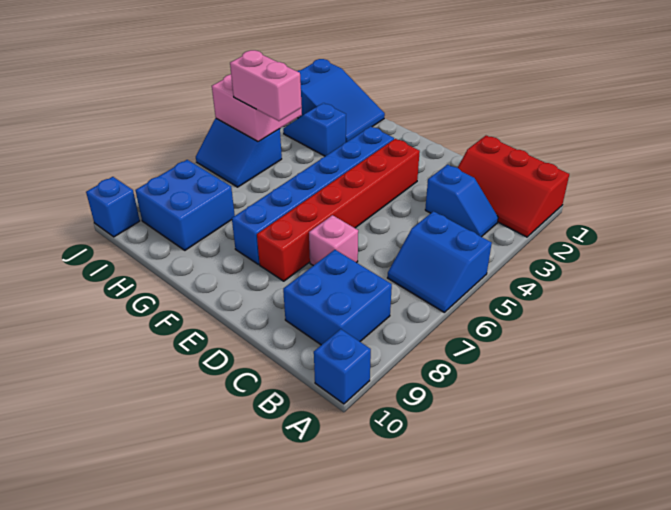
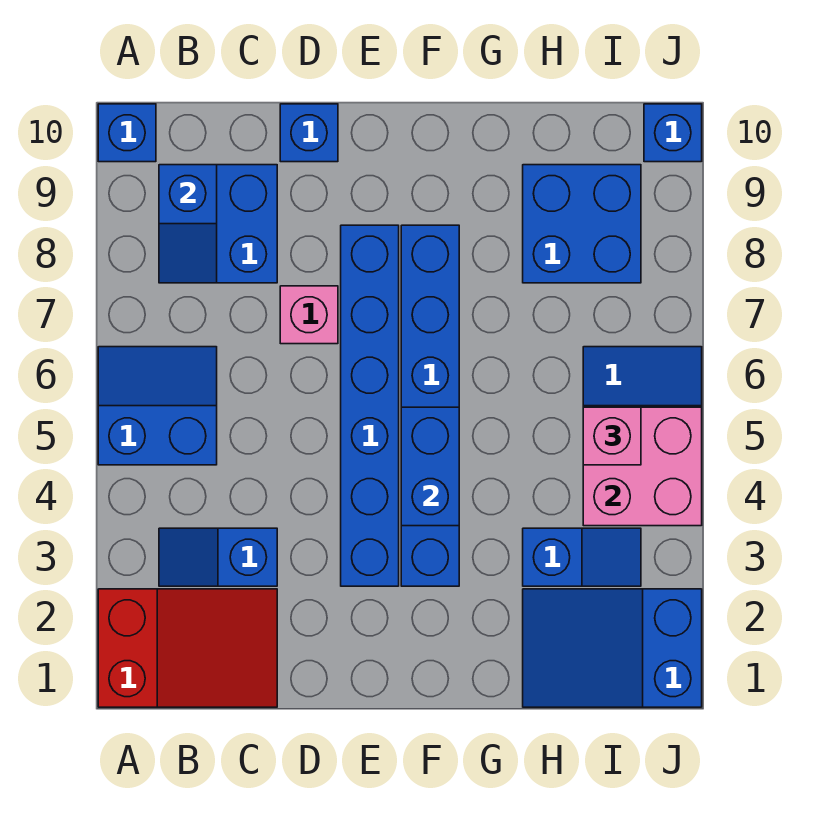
red slope A1:C2 level 1 top 1 -> red slope A1:C2 level 1 top A
none -> blue slope B8:B9 level 2 top 9
none -> blue brick D10 level 1
red brick E3:E8 level 1 -> blue brick E3:E8 level 1
none -> blue brick F4:F5 level 2
pink brick H5:I5 level 3 -> pink brick I5 level 3

